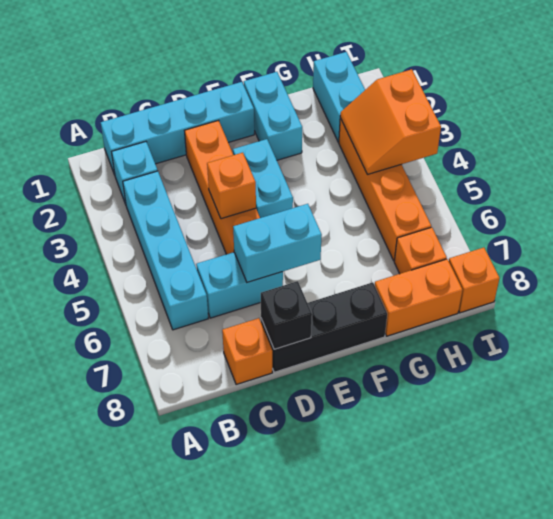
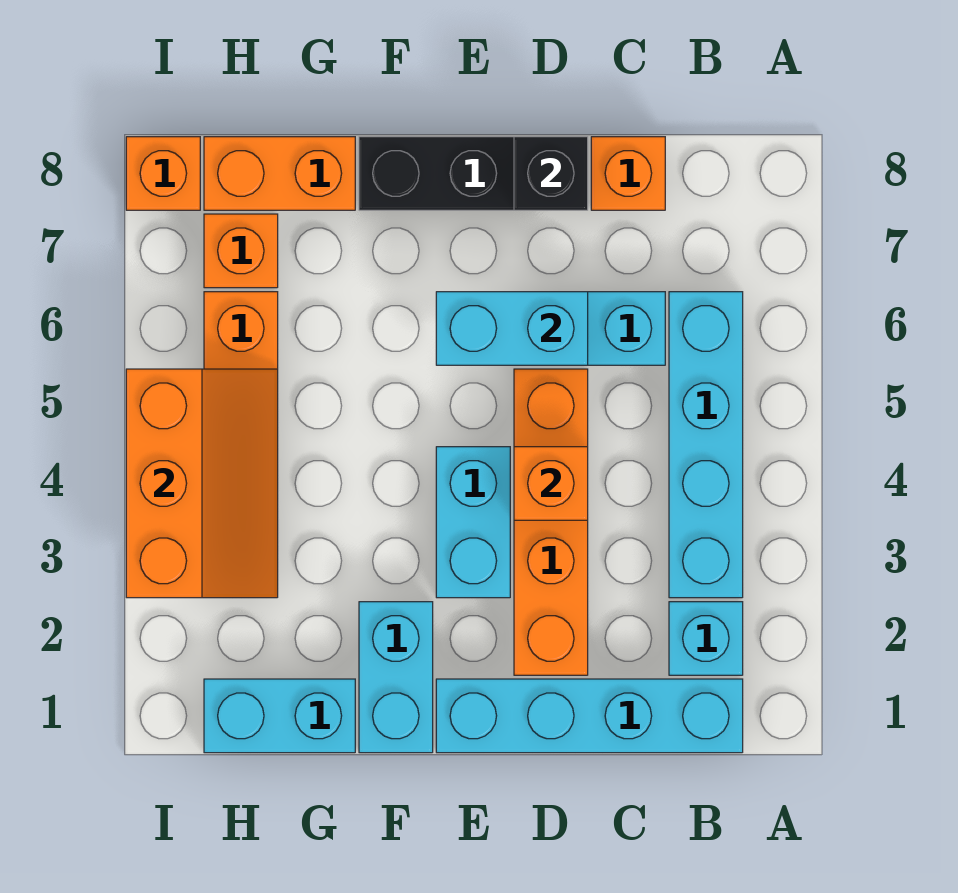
cyan brick H1:H2 level 1 -> cyan brick G1:H1 level 1
orange slope H3:I4 level 2 top I -> orange slope H3:I5 level 2 top I

